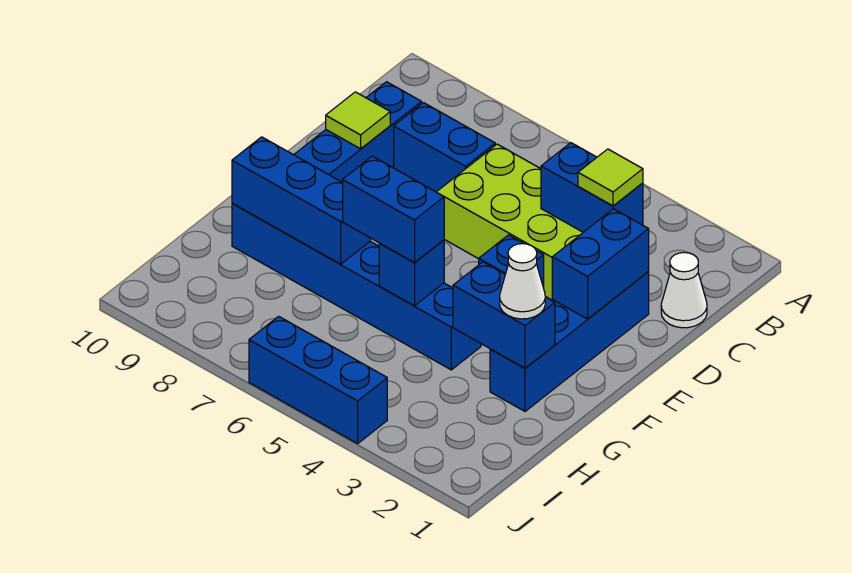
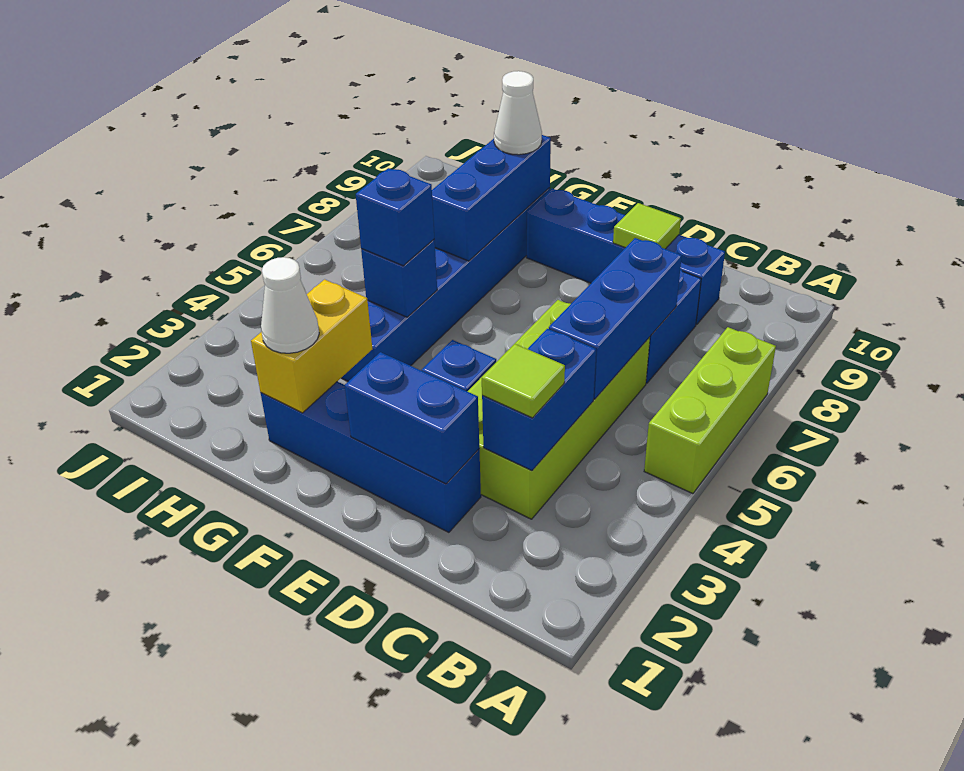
none -> lime brick A5:A7 level 1
white cone C1 level 1 -> white cone G9 level 3
blue brick G2:G3 level 2 -> yellow brick G2:G3 level 2
blue brick G5:G6 level 3 -> blue brick G5 level 3
blue brick J4:J6 level 1 -> blue brick C5:C7 level 2

